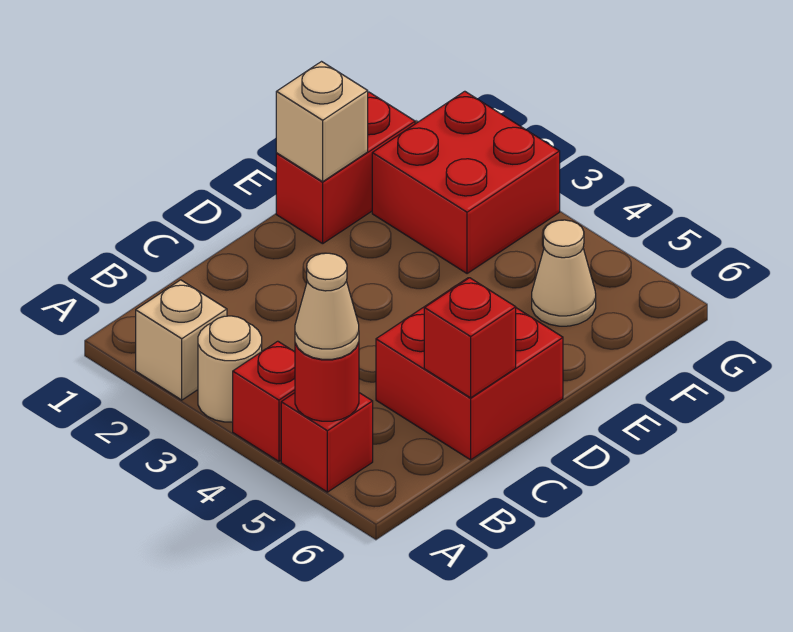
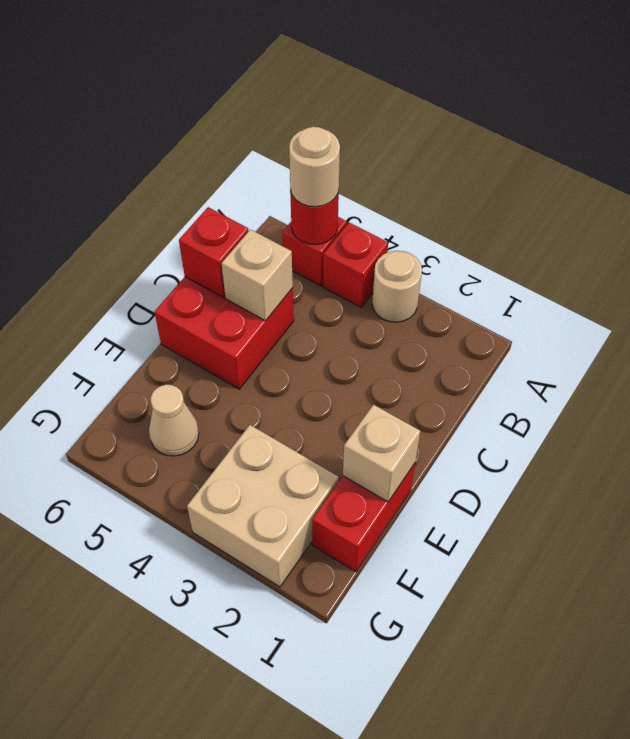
tan brick A2 level 1 -> tan brick C5 level 2
tan cone A5 level 3 -> tan round brick A5 level 3
red brick F2:G3 level 1 -> tan brick F2:G3 level 1

